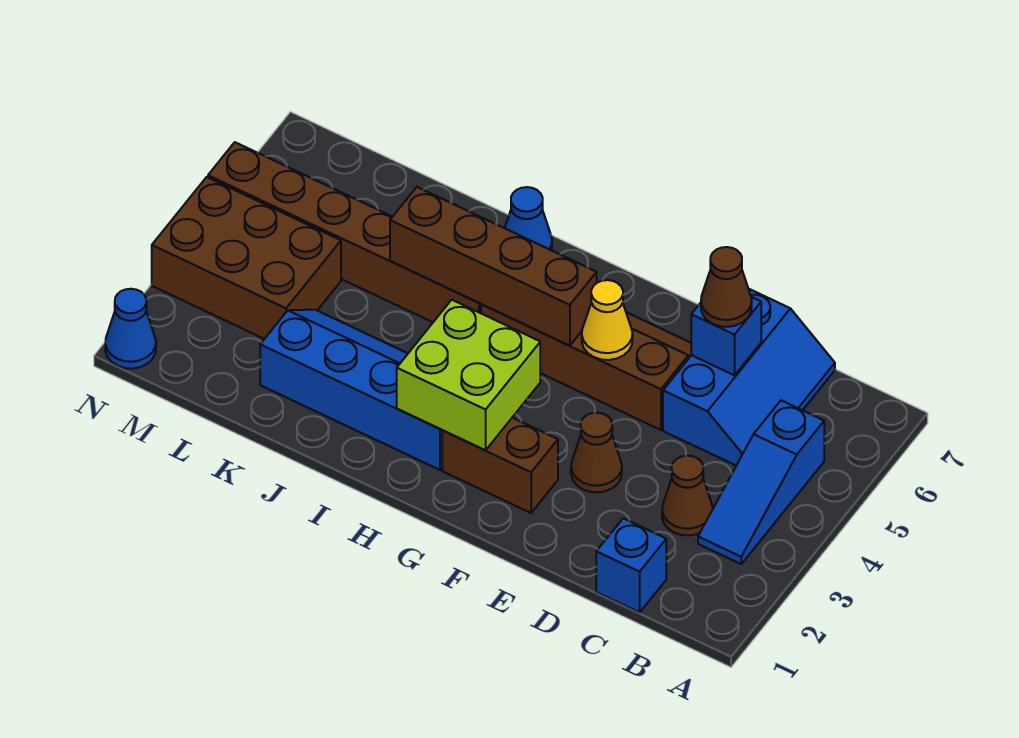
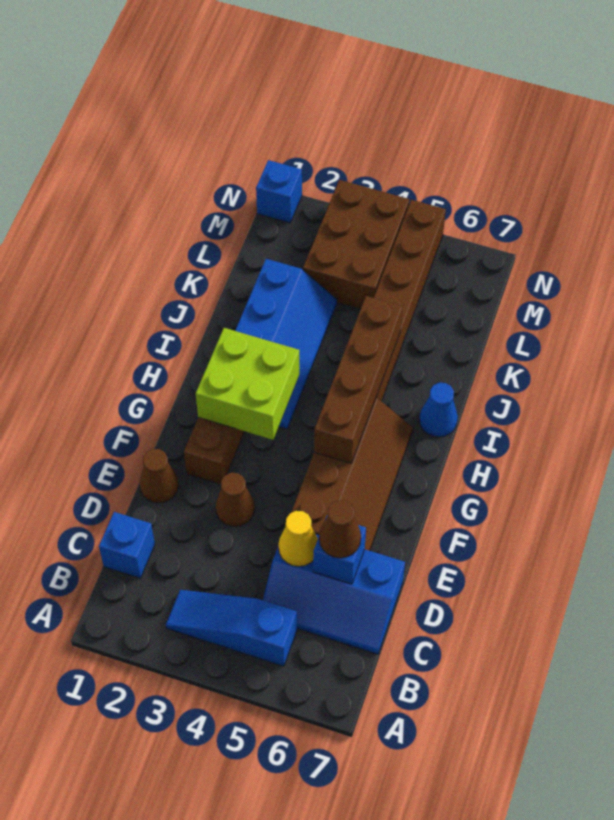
brown cone C3 level 1 -> brown cone E1 level 1
yellow cone F5 level 2 -> yellow cone D5 level 2
blue cone N1 level 1 -> blue brick N1 level 1

